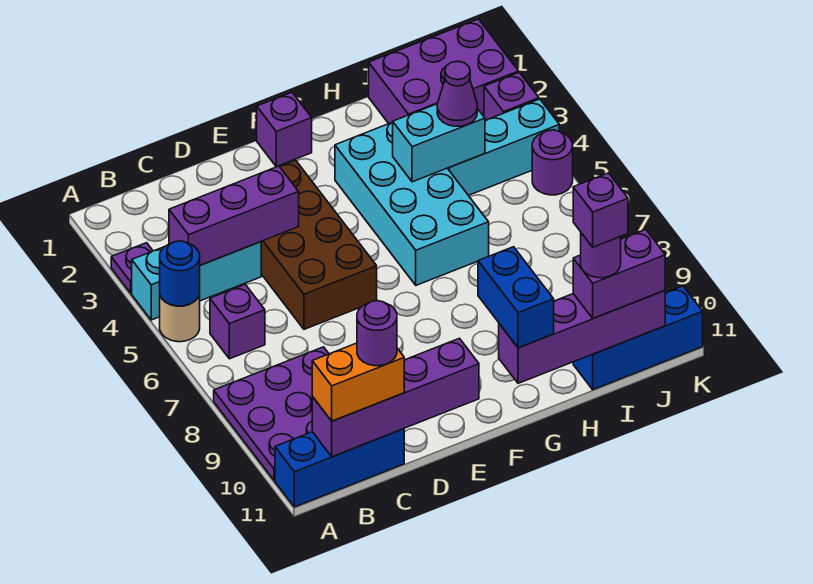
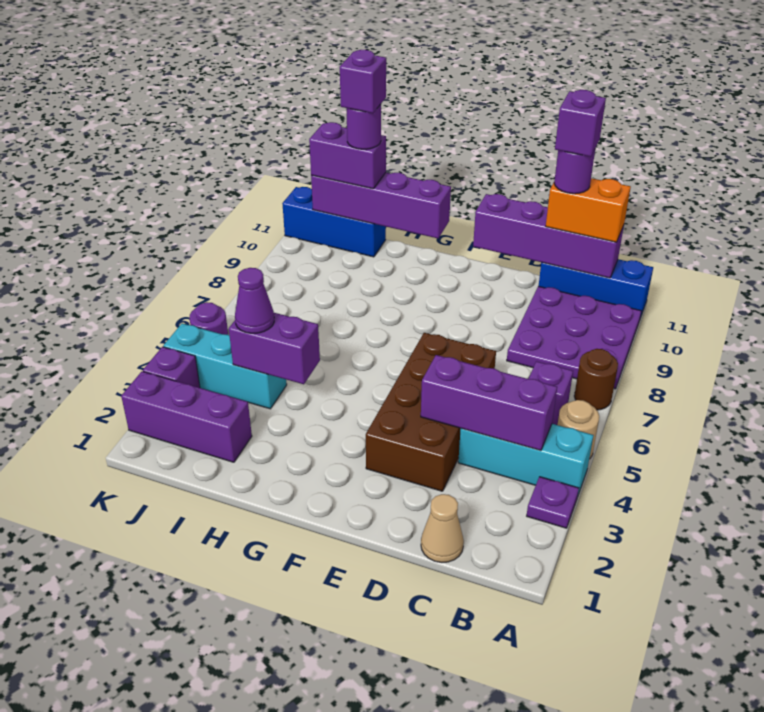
blue round brick A5 level 2 -> none
none -> brown round brick A7 level 1
none -> tan cone C1 level 1
purple brick F1 level 1 -> purple brick C11 level 5
cyan brick G3:H6 level 1 -> none
blue brick G10:G11 level 3 -> none
cyan brick H4:I4 level 2 -> purple brick H4:I4 level 2
purple brick I1:K2 level 1 -> purple brick I2:K2 level 1

